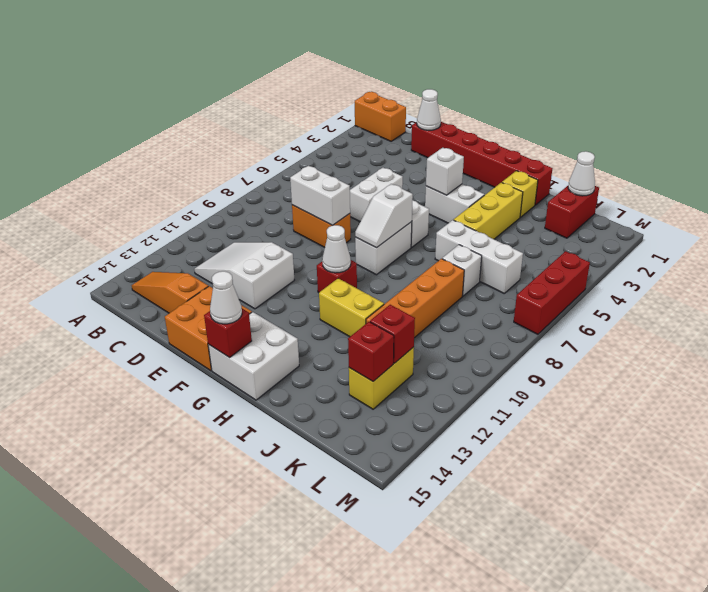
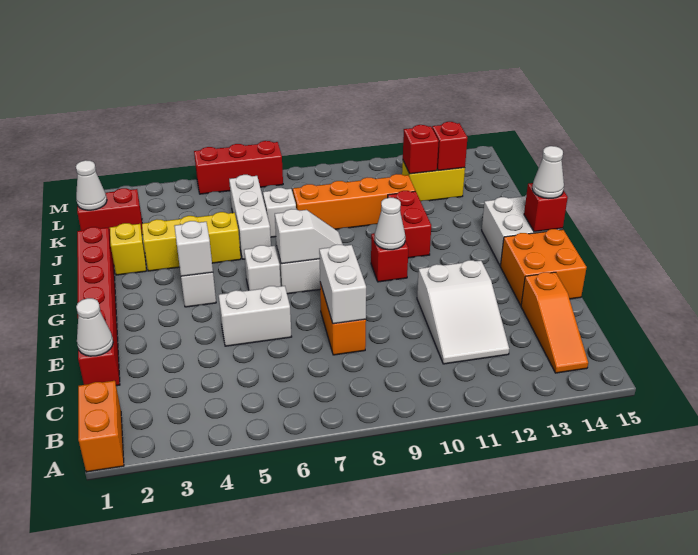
yellow brick H11:I11 level 1 -> red brick H11:I11 level 1

